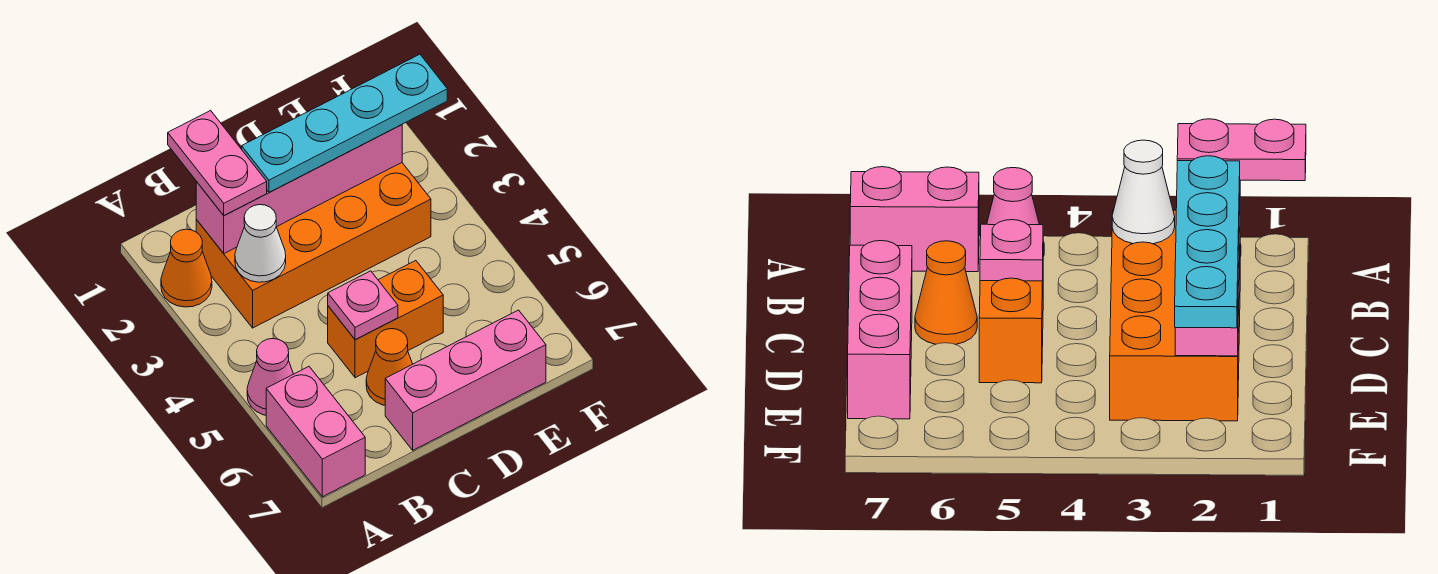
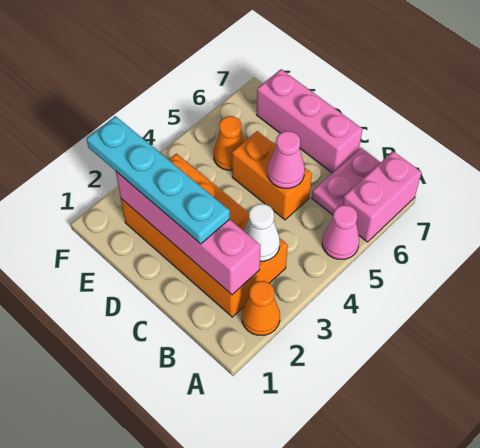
pink plate B1:B2 level 3 -> pink plate B6:B7 level 1
pink plate C5 level 2 -> pink cone C5 level 2
orange cone C6 level 1 -> orange cone E5 level 1

